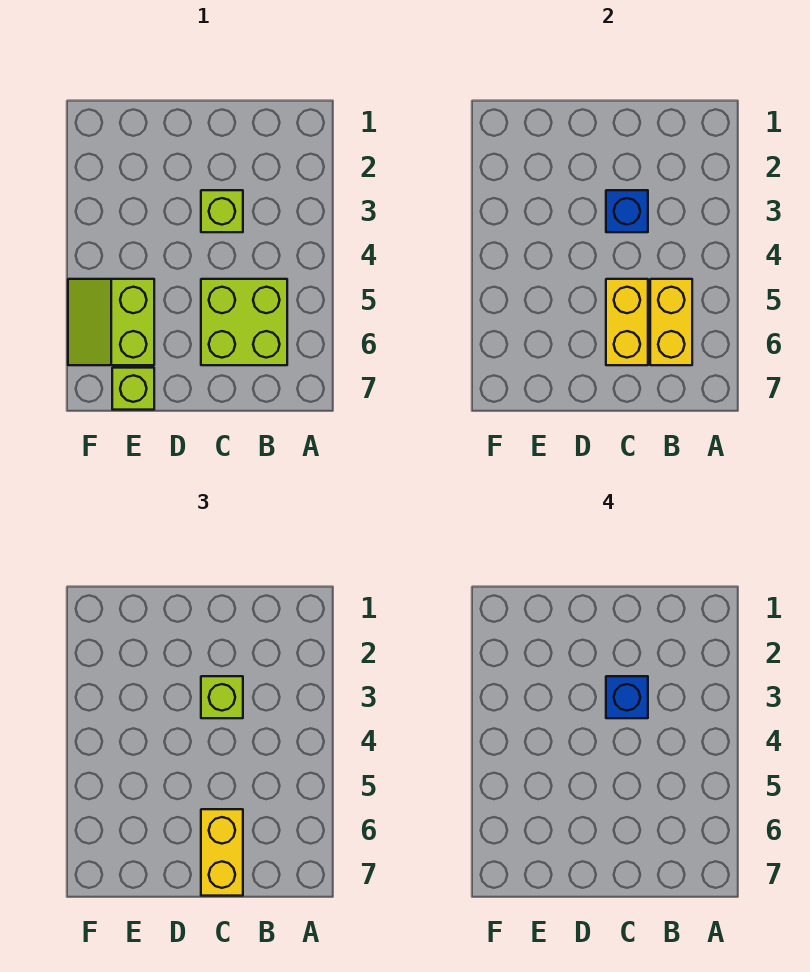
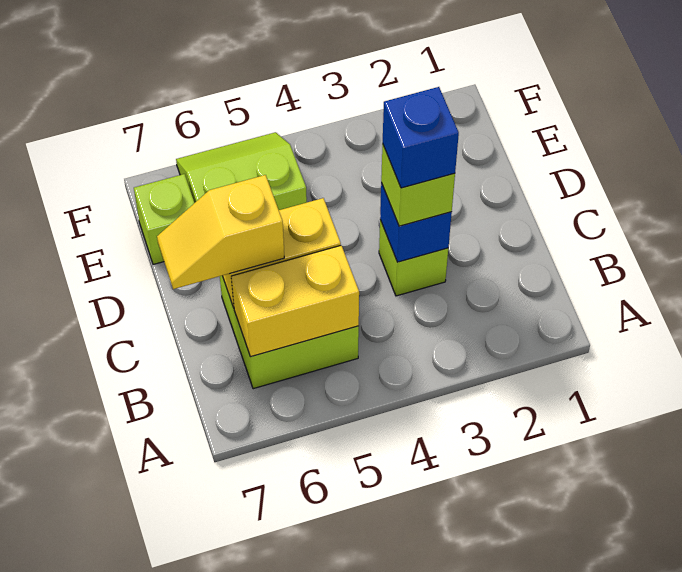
yellow brick C6:C7 level 3 -> yellow slope C6:C7 level 3 top 6

